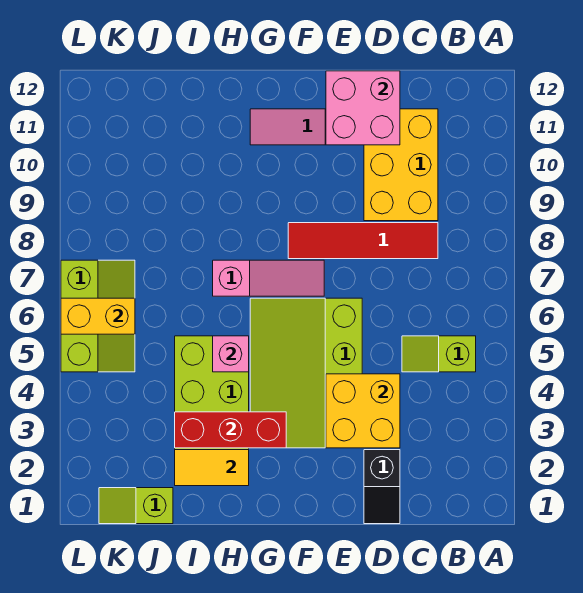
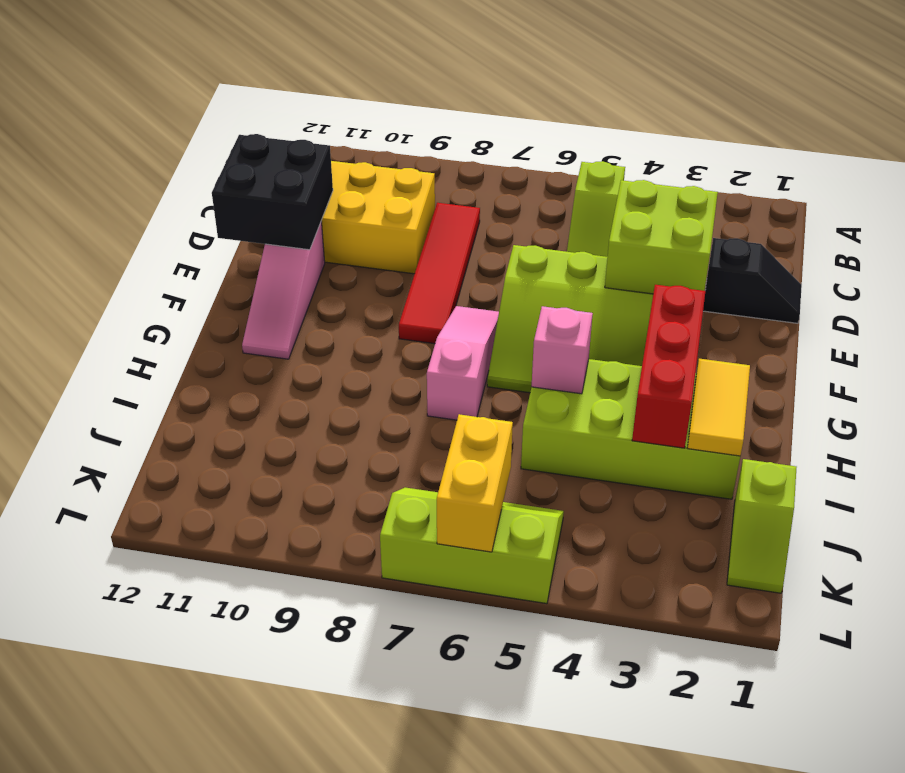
yellow brick D3:E4 level 2 -> lime brick D3:E4 level 2
pink brick D11:E12 level 2 -> black brick D11:E12 level 2

